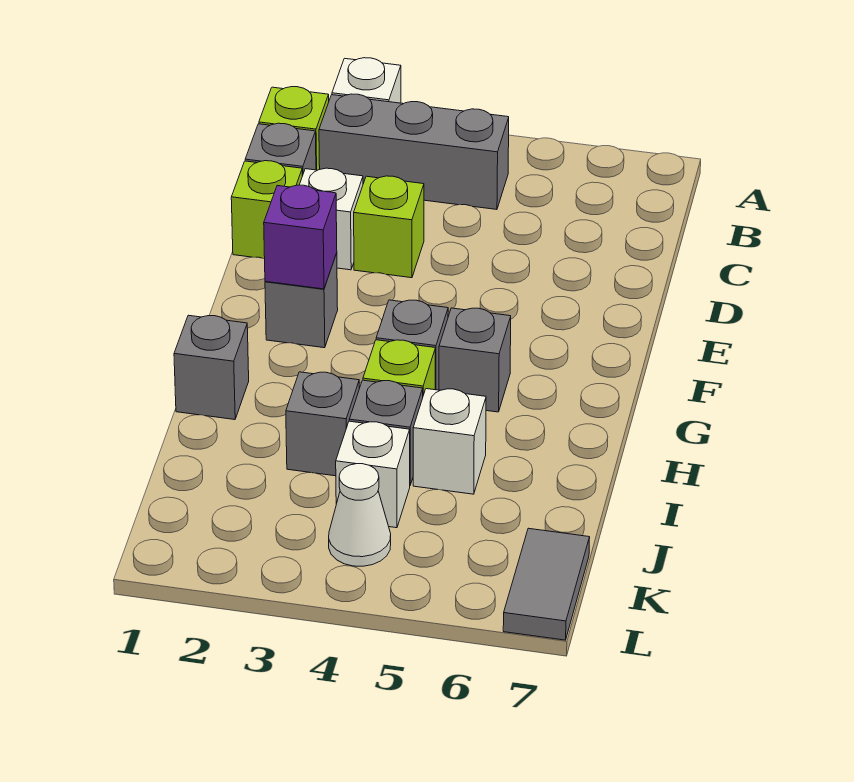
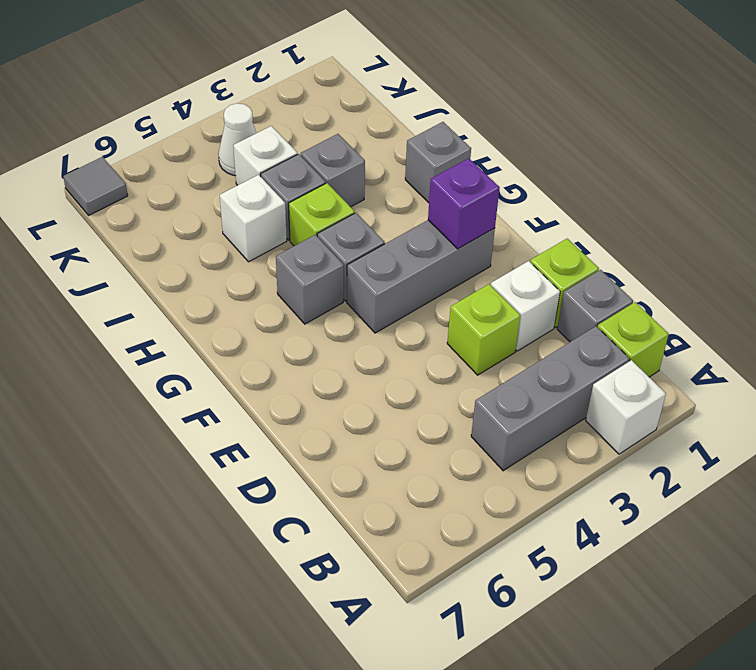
grey brick F2 level 1 -> grey brick F2:F4 level 1
grey tile K7:L7 level 1 -> grey tile L7 level 1

